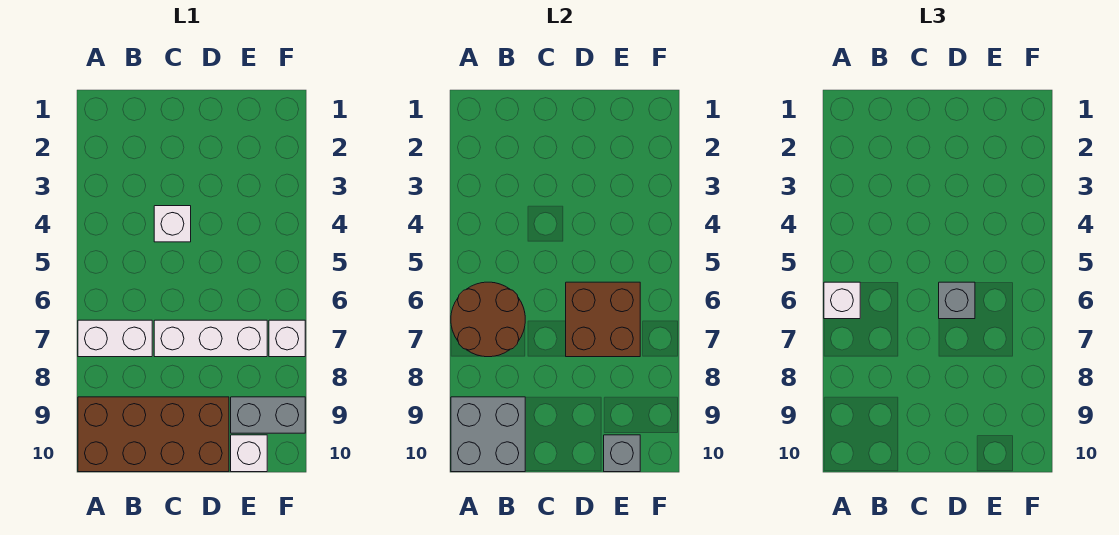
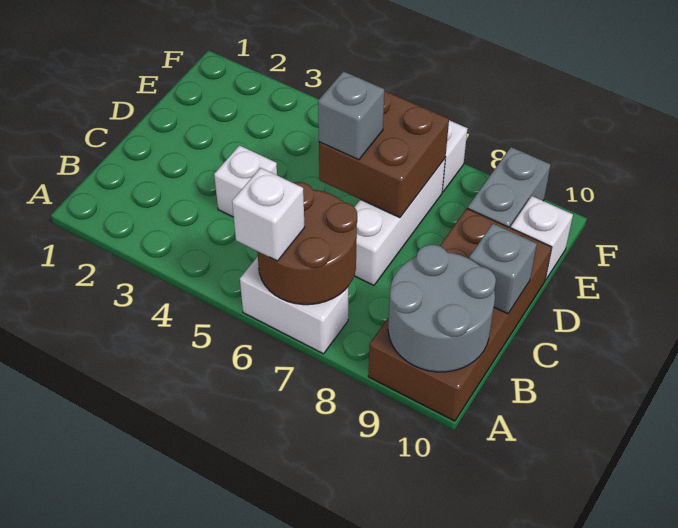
white brick A7:B7 level 1 -> white brick A6:A7 level 1
grey brick A9:B10 level 2 -> grey round brick A9:B10 level 2
grey brick E10 level 2 -> grey brick C10 level 2

